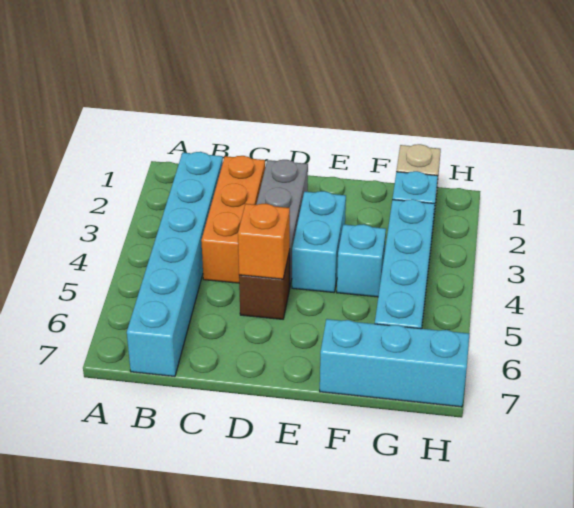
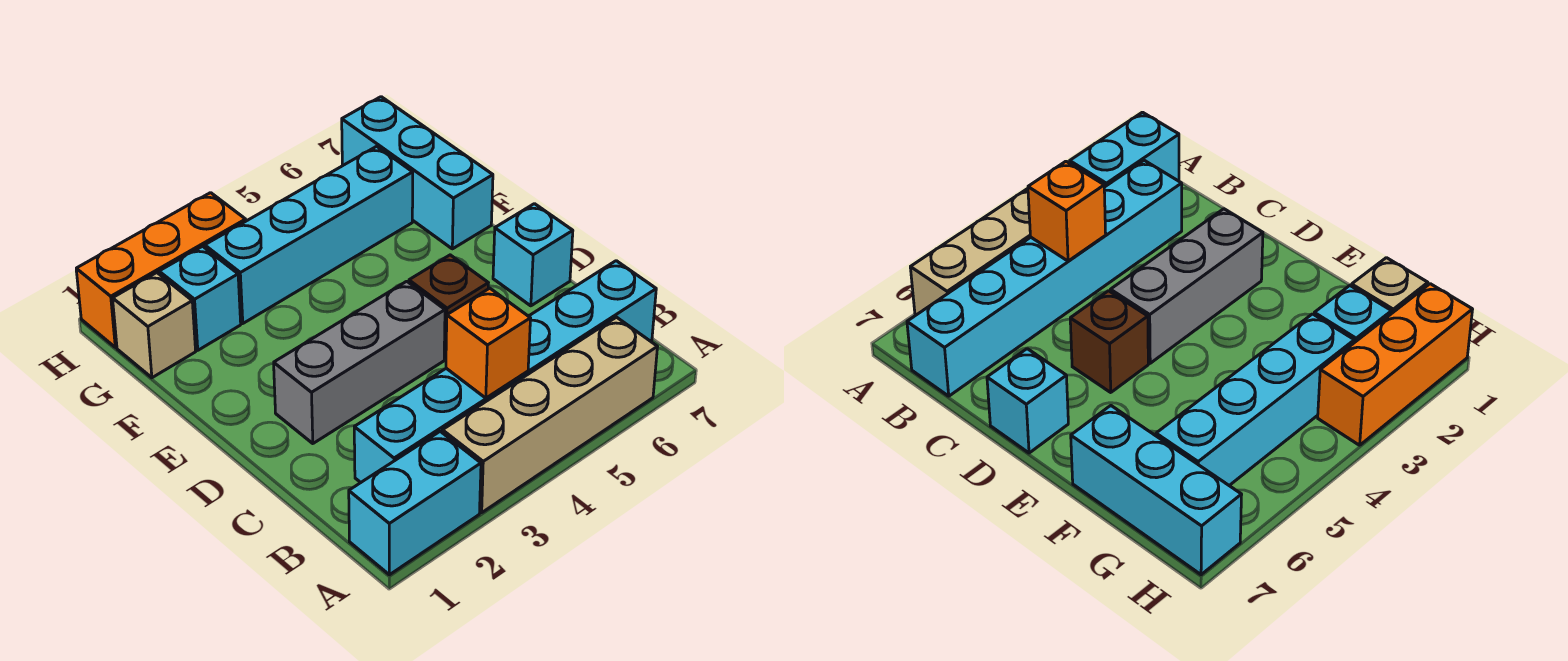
none -> tan brick A3:A6 level 1
orange brick C2:C4 level 1 -> orange brick H1:H3 level 1
orange brick D5 level 2 -> orange brick B4 level 2
cyan brick E3:E4 level 1 -> cyan brick A1:A2 level 1
cyan brick F4 level 1 -> cyan brick D7 level 1

